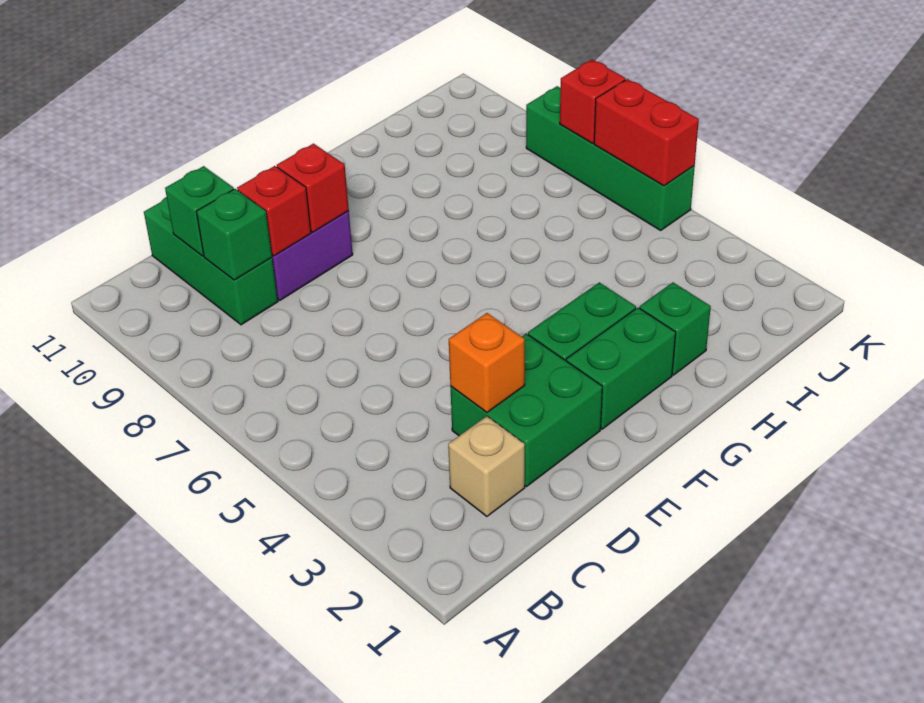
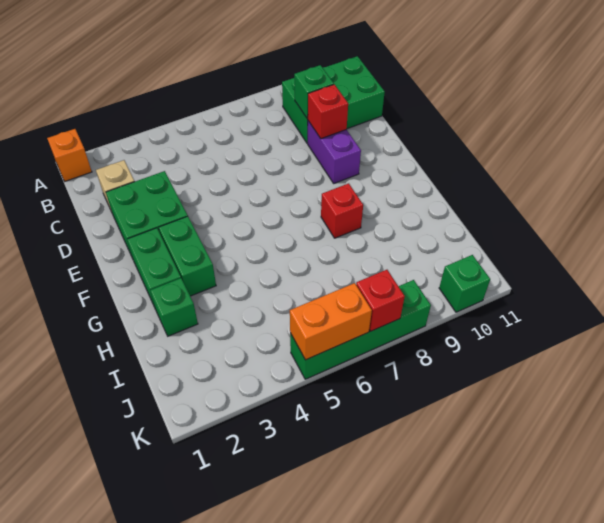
green brick C9:C11 level 1 -> green brick B9:C11 level 1
green brick C10 level 2 -> green brick K10 level 1
orange brick D3 level 2 -> orange brick A1 level 1
red brick E9 level 2 -> red brick G8 level 1
red brick K5:K6 level 2 -> orange brick K5:K6 level 2

